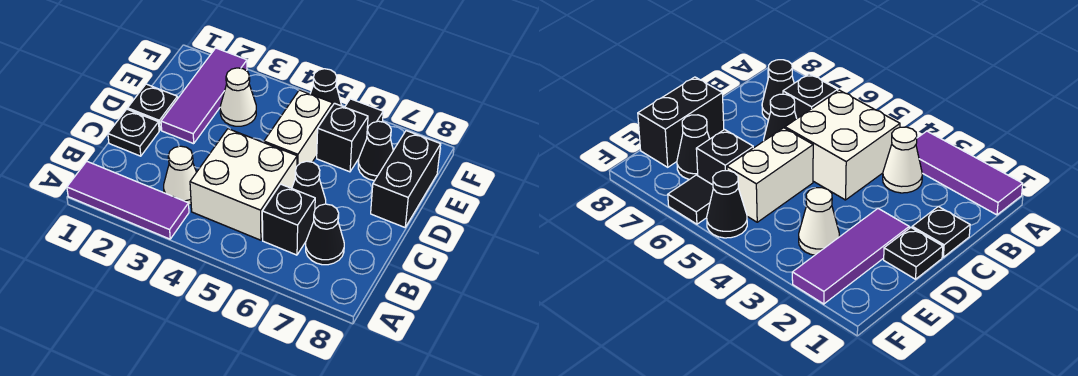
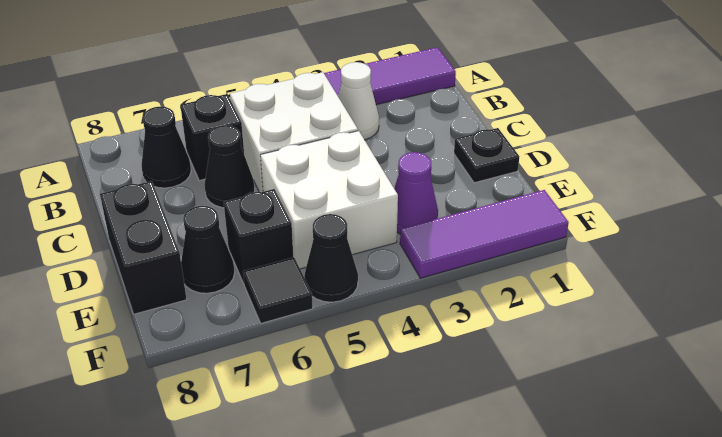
black plate C1 level 1 -> none
purple tile D2:F2 level 1 -> purple tile F1:F3 level 1
white brick D5:E5 level 1 -> white brick D4:E5 level 1
white cone E3 level 1 -> purple cone E3 level 1

